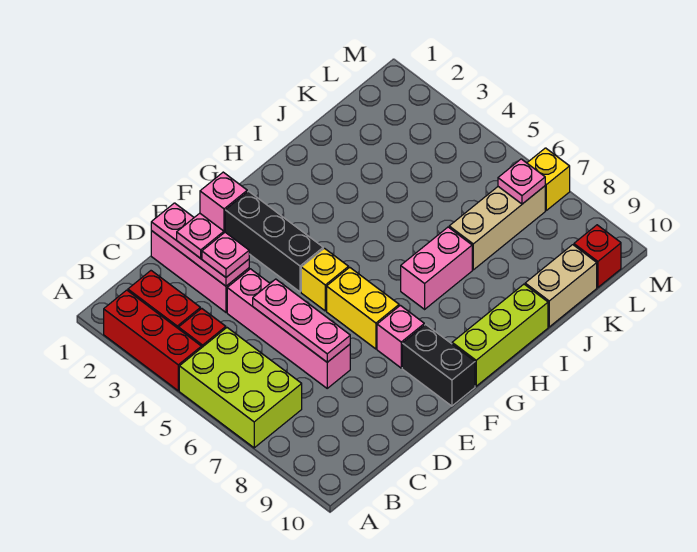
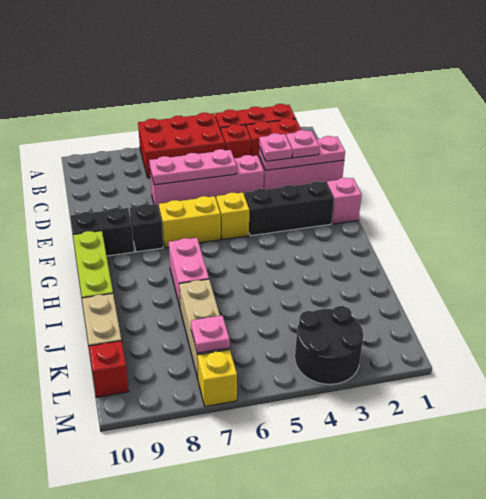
lime brick A5:B7 level 1 -> red brick A5:B7 level 1
pink brick F8 level 1 -> black brick F8 level 1
none -> black round brick L3:M4 level 1

